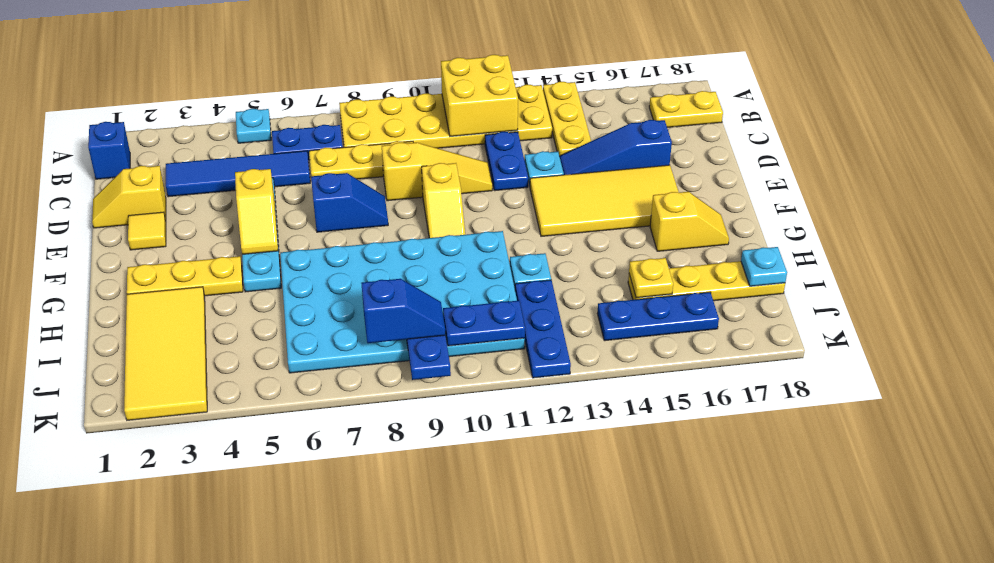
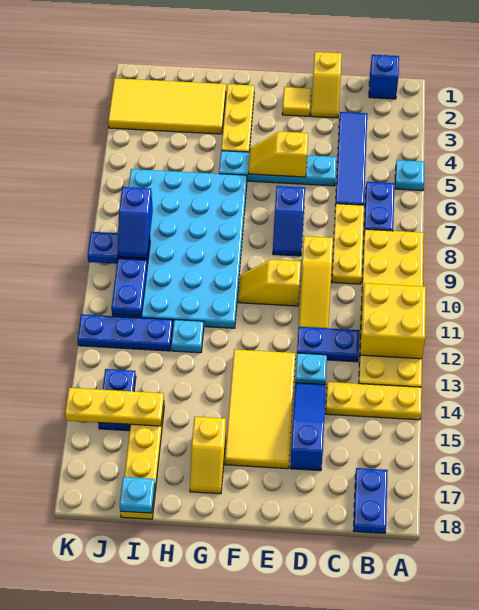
yellow plate B17:B18 level 1 -> blue plate B17:B18 level 1
yellow slope D1:D2 level 1 top 2 -> yellow slope D1:D2 level 1 top 1
yellow plate I15 level 2 -> yellow plate I15:K15 level 2
blue plate J14:J16 level 1 -> blue plate J14:J15 level 1

